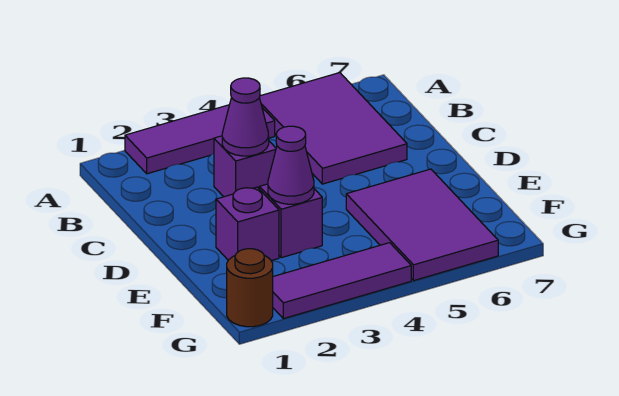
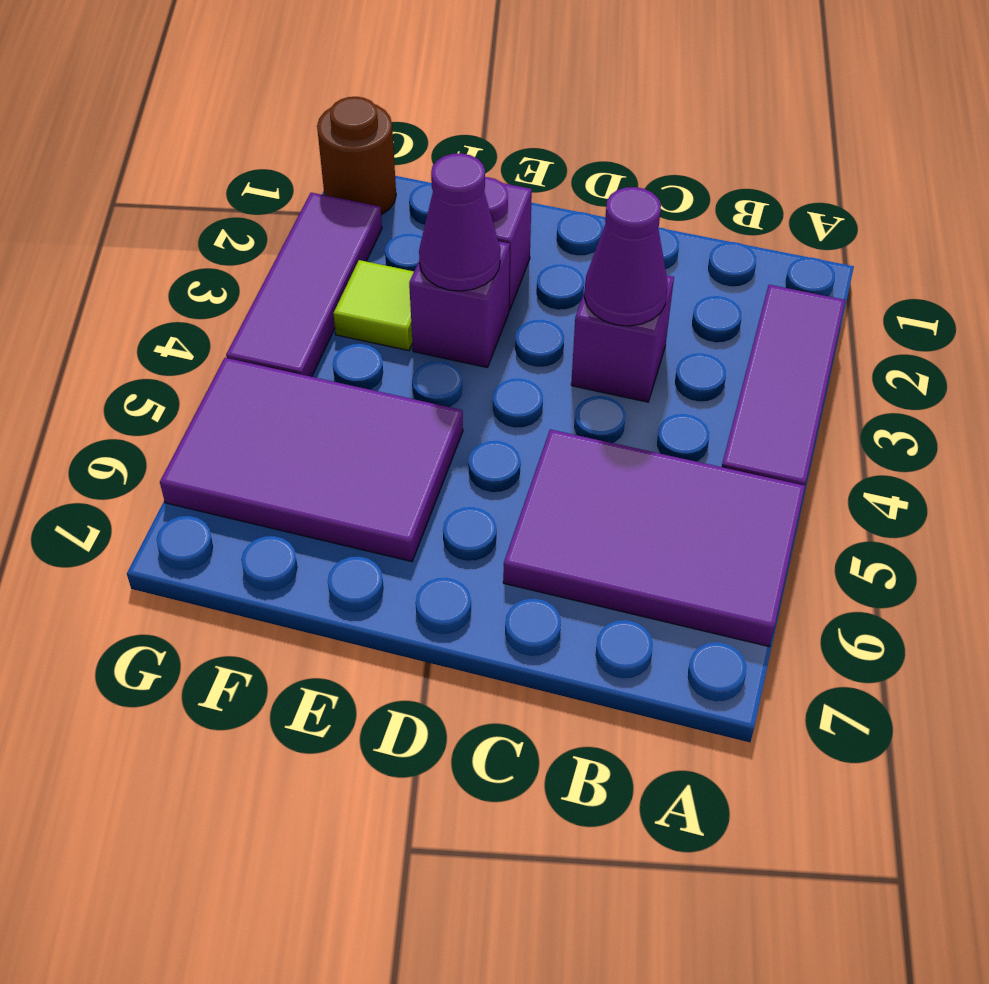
none -> lime tile F3 level 1

